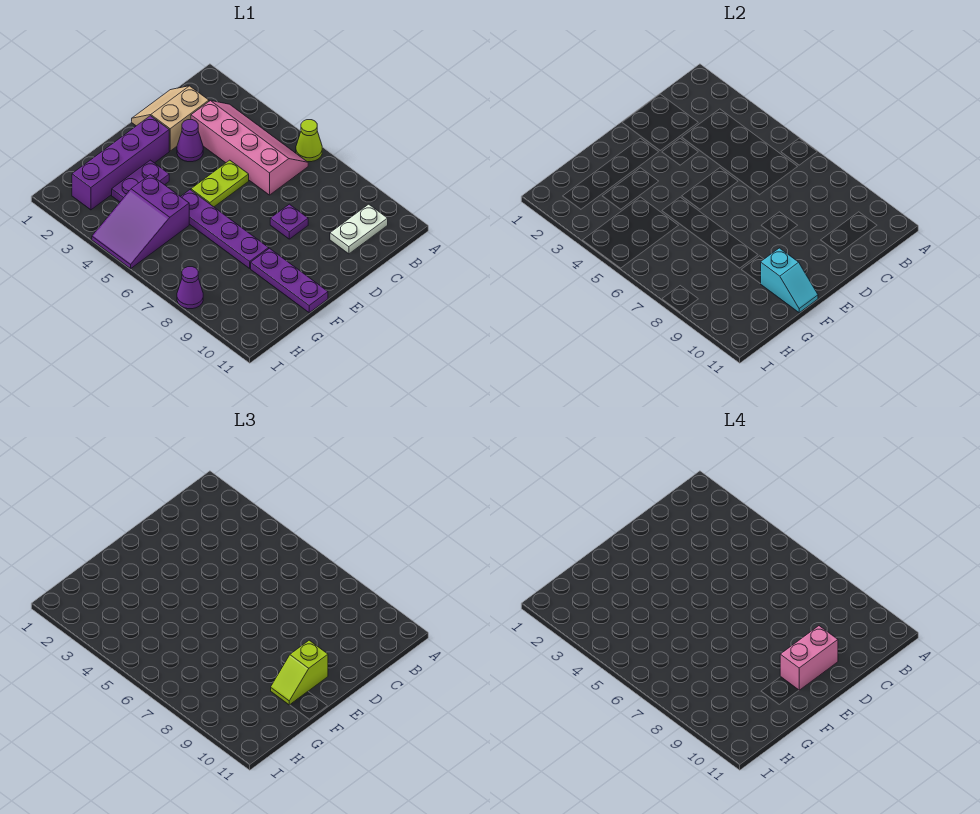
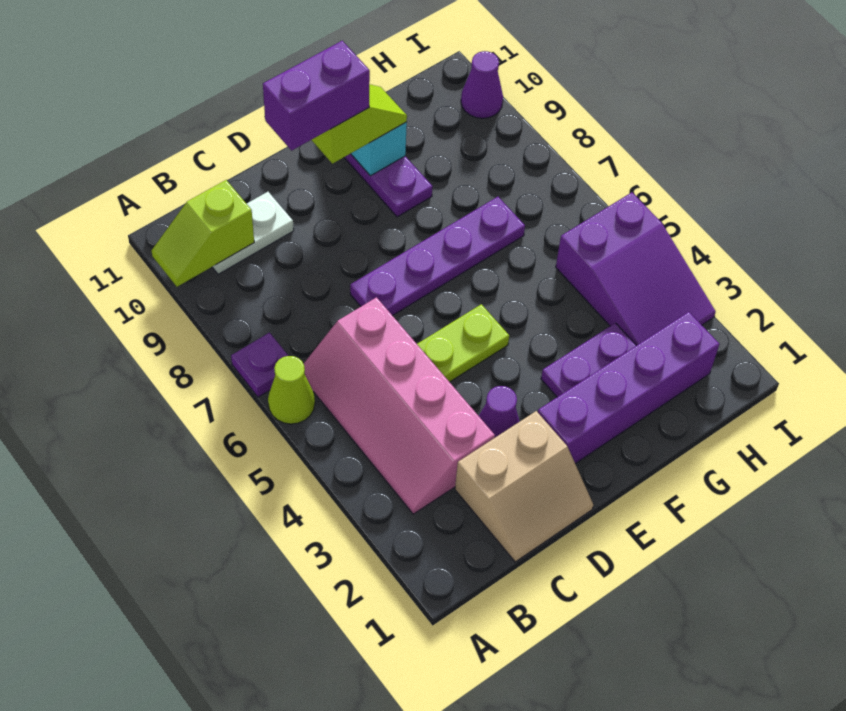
none -> lime slope A10:B10 level 2 top B
purple plate D8 level 1 -> purple plate A7 level 1
pink brick D10:E10 level 4 -> purple brick D10:E10 level 4
purple plate F5:F8 level 1 -> purple plate D7:G7 level 1
purple slope G4:I5 level 1 top G -> purple slope H3:I5 level 1 top 5
purple cone I8 level 1 -> purple cone I10 level 1

